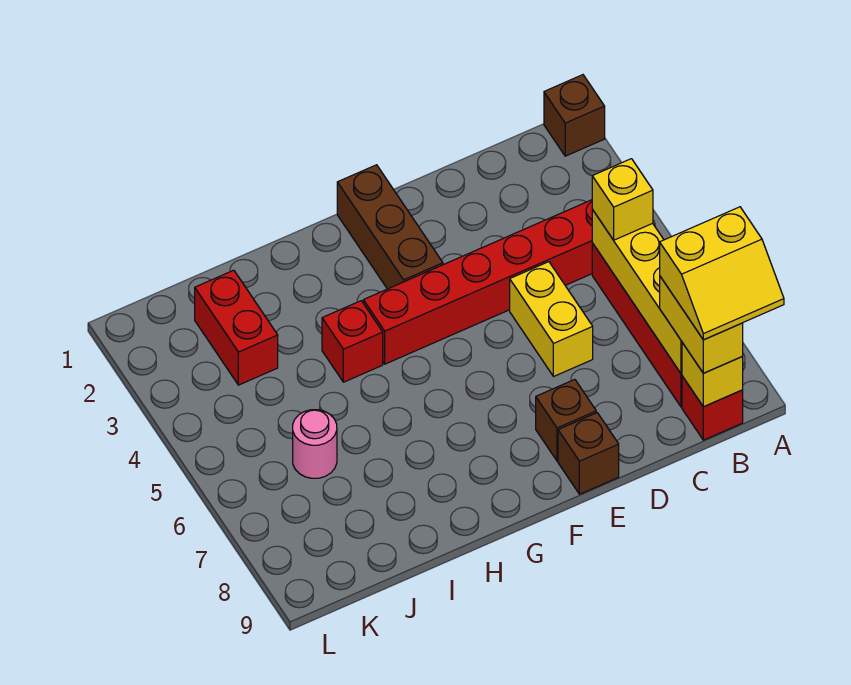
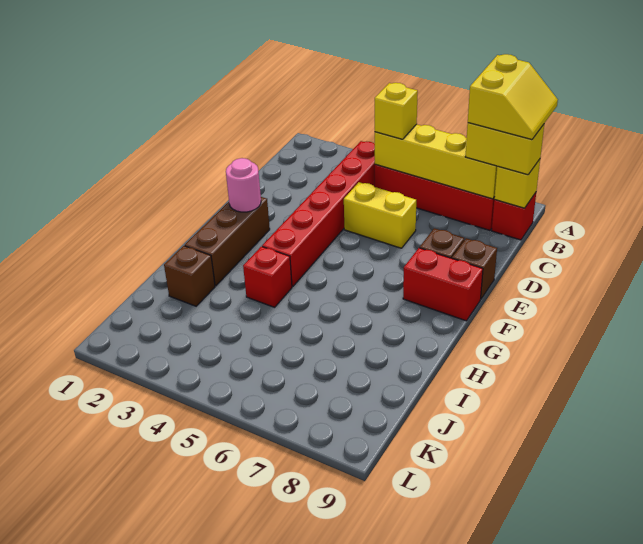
brown brick A1 level 1 -> brown brick I2 level 1
brown brick F1:F3 level 1 -> brown brick F2:H2 level 1
red brick J2:J3 level 1 -> red brick F8:F9 level 1
pink round brick J6 level 1 -> pink round brick F2 level 2

